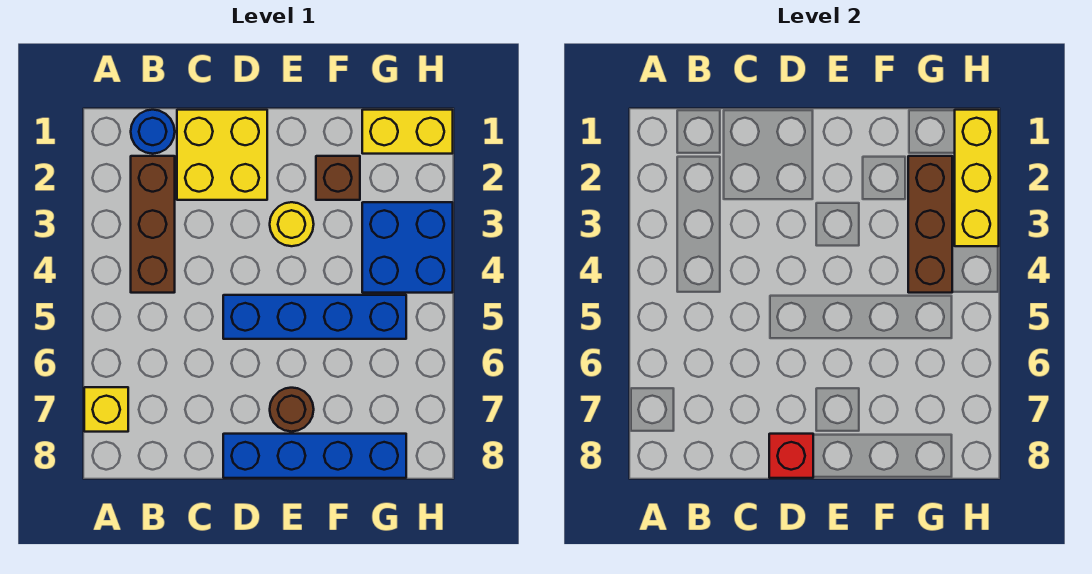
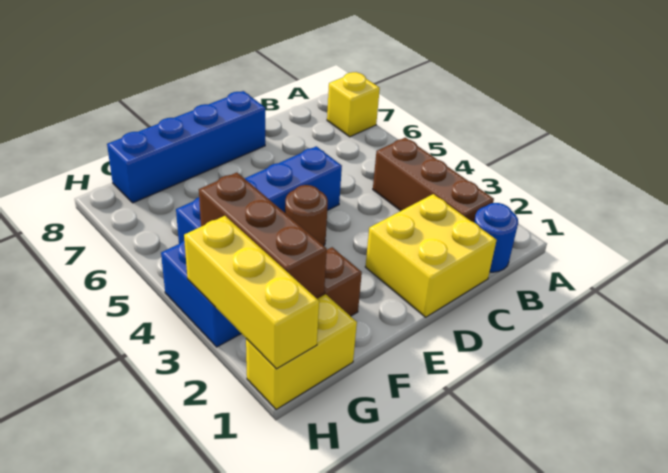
red brick D8 level 2 -> none
yellow round brick E3 level 1 -> none
brown round brick E7 level 1 -> brown round brick E4 level 1

